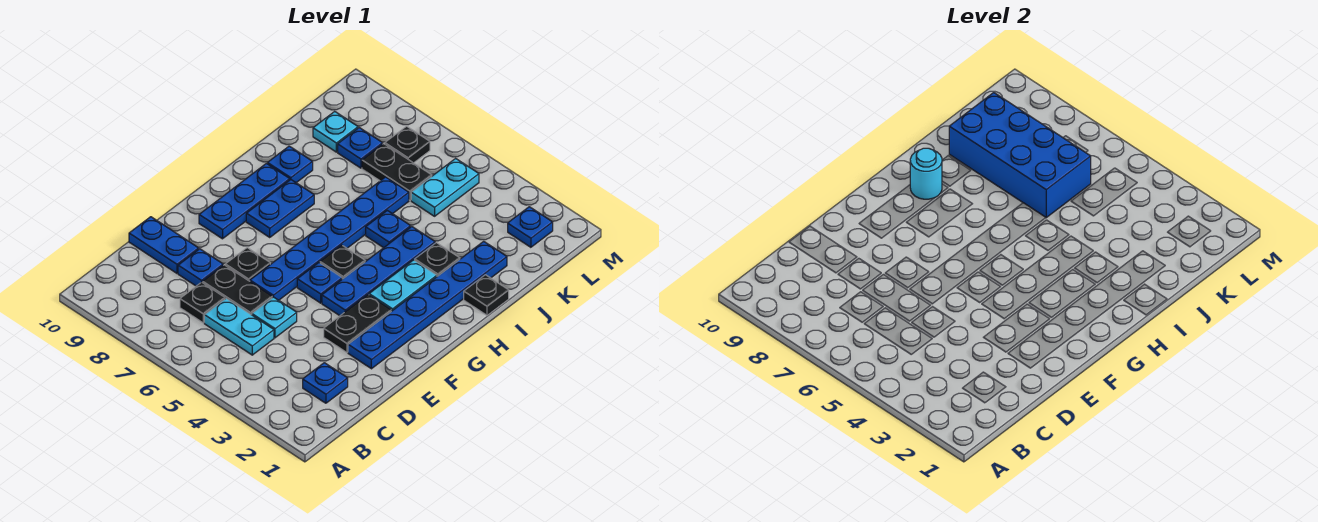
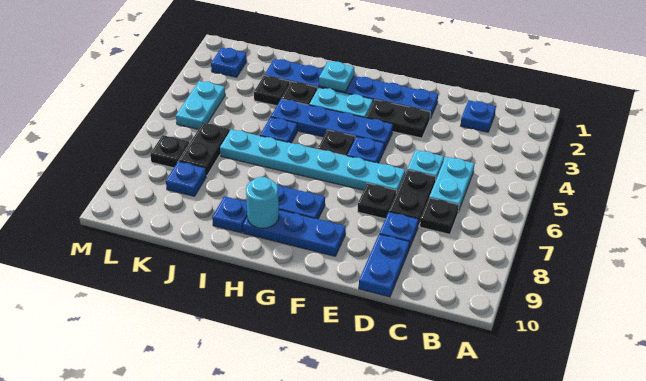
blue plate E6:J6 level 1 -> cyan plate E6:J6 level 1
black plate I1 level 1 -> black plate J3 level 1
blue brick J6:K9 level 2 -> none
cyan plate K5:L5 level 1 -> cyan plate L4:L5 level 1
cyan plate K9 level 1 -> cyan plate H2 level 2

